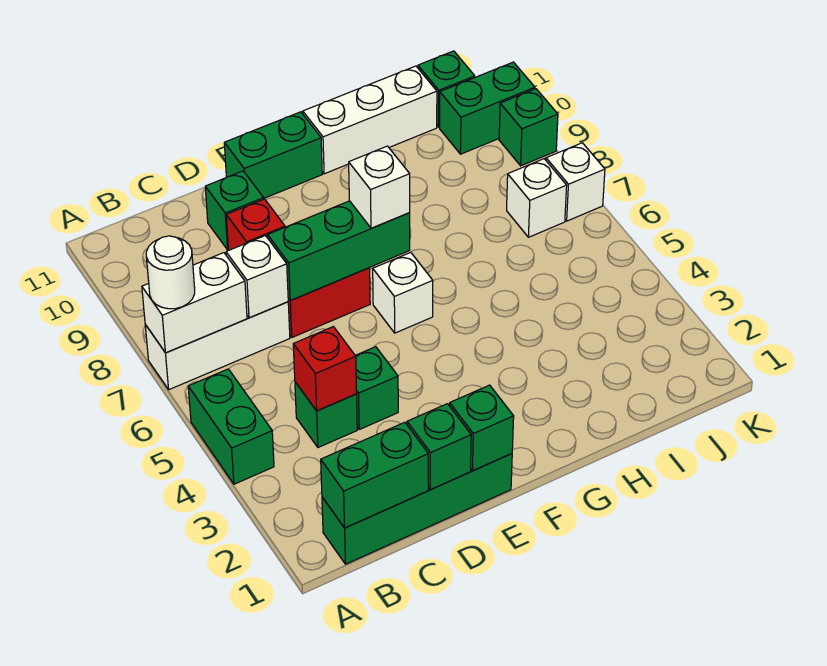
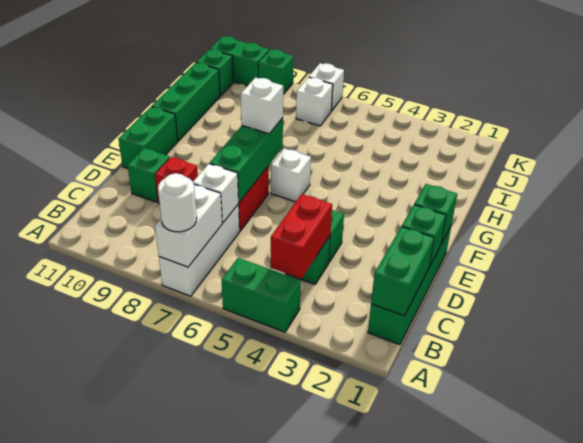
red brick C4 level 2 -> red brick B4:C4 level 2
white brick G11:I11 level 1 -> green brick G11:I11 level 1
green brick J10:K10 level 1 -> green brick K10:K11 level 1

